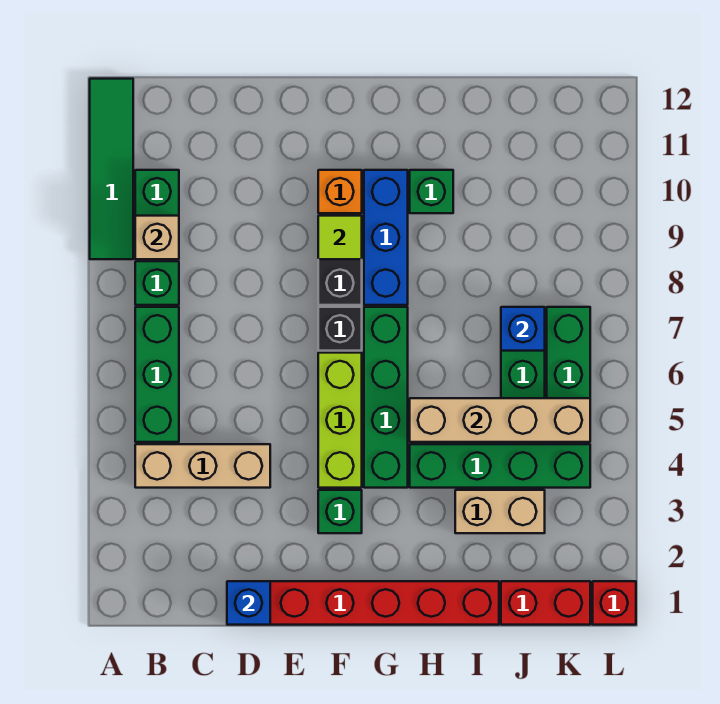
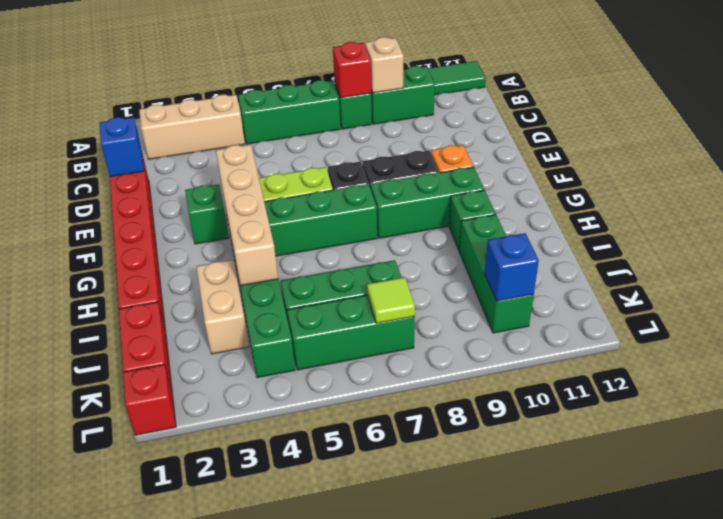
tan brick B4:D4 level 1 -> tan brick B2:B4 level 1
none -> red brick B8 level 2
lime tile F9 level 2 -> lime tile K7 level 2
blue brick G8:G10 level 1 -> green brick G8:G10 level 1
tan brick H5:K5 level 2 -> tan brick F4:I4 level 2
none -> green brick I10:K10 level 1
blue brick J7 level 2 -> blue brick K10 level 2

